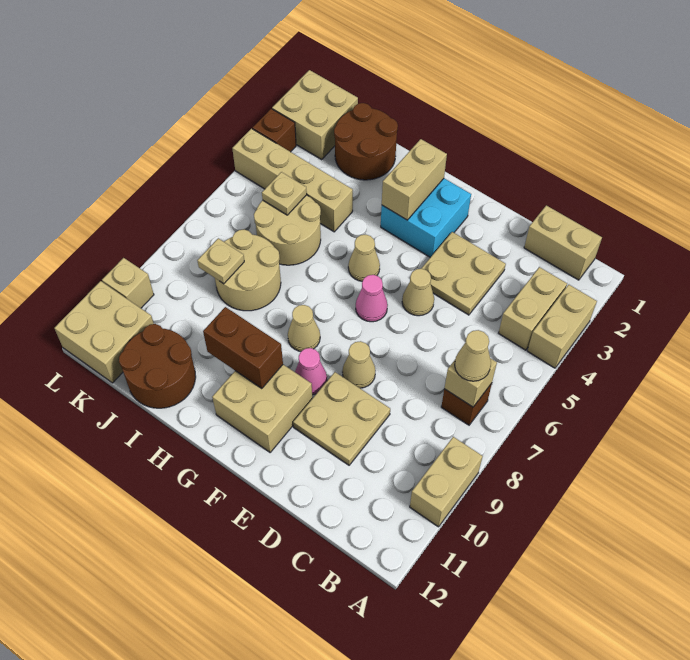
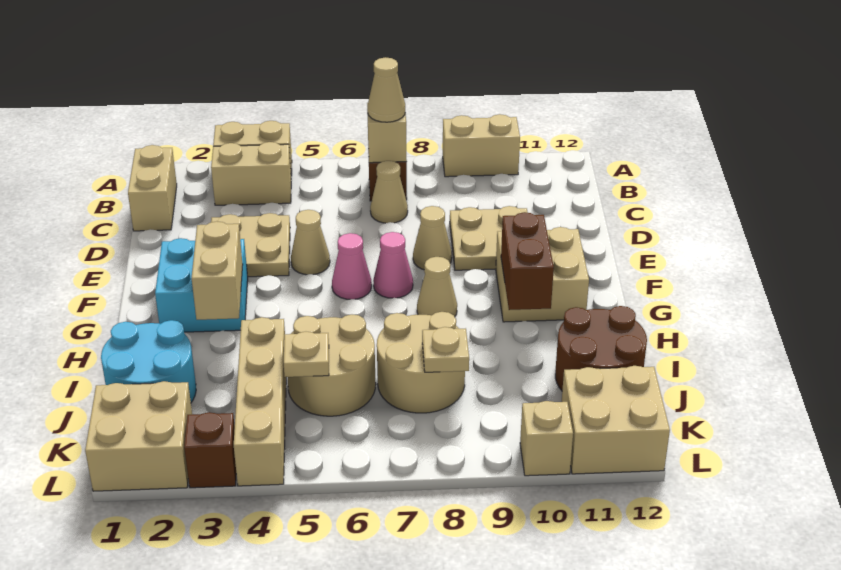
pink cone F9 level 1 -> pink cone F7 level 1
tan brick G2:G3 level 2 -> tan brick G3:H3 level 2
tan cone G5 level 1 -> tan cone C7 level 1
brown round brick I1:J2 level 1 -> cyan round brick I1:J2 level 1

